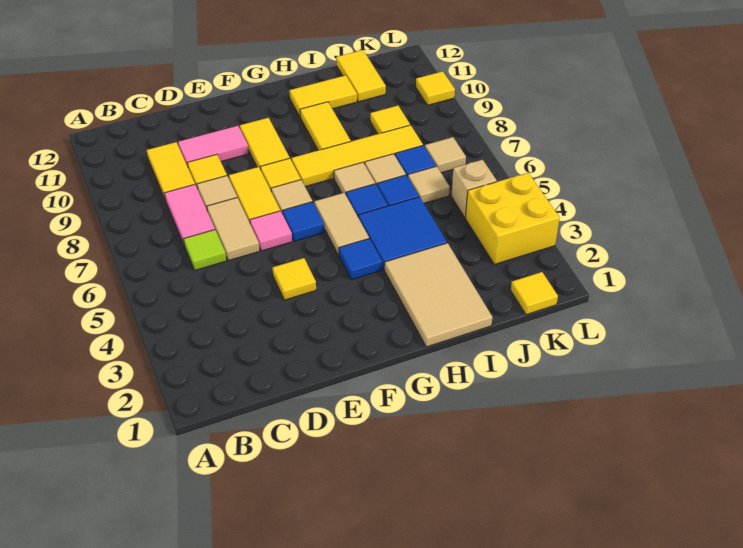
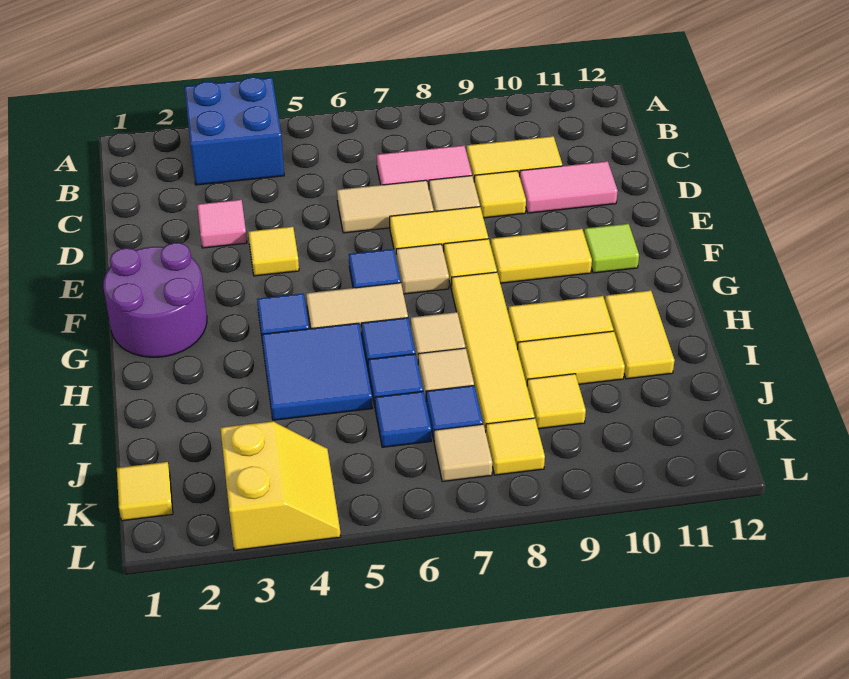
none -> blue brick A3:B4 level 1
lime tile C6 level 1 -> lime tile F11 level 1
pink tile D10:E10 level 1 -> pink tile D10:D11 level 1
pink tile E6 level 1 -> pink tile D3 level 1
none -> purple round brick F1:G2 level 1
tan tile H1:I3 level 1 -> none
tan tile J6 level 1 -> blue tile J6 level 1
yellow tile J11:J12 level 1 -> yellow tile I9:I10 level 1
yellow brick K3:L4 level 1 -> yellow slope K3:L4 level 1 top 3
tan brick K5 level 1 -> none
yellow tile L10 level 1 -> yellow tile K8 level 1

